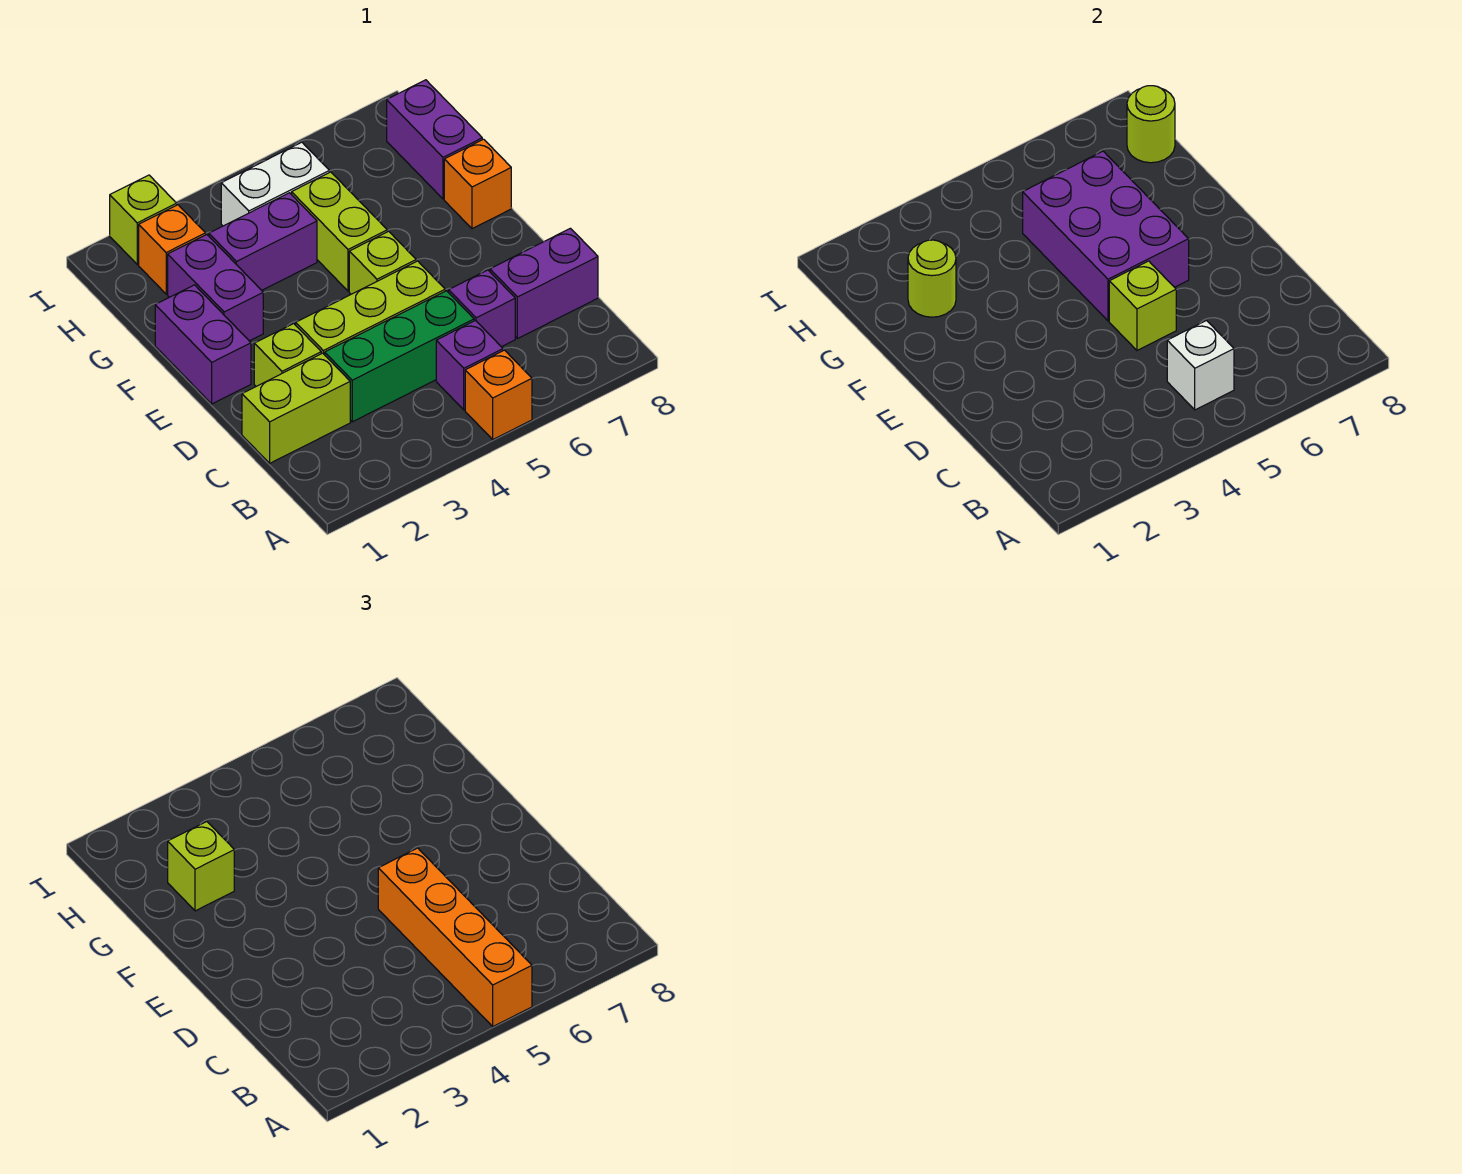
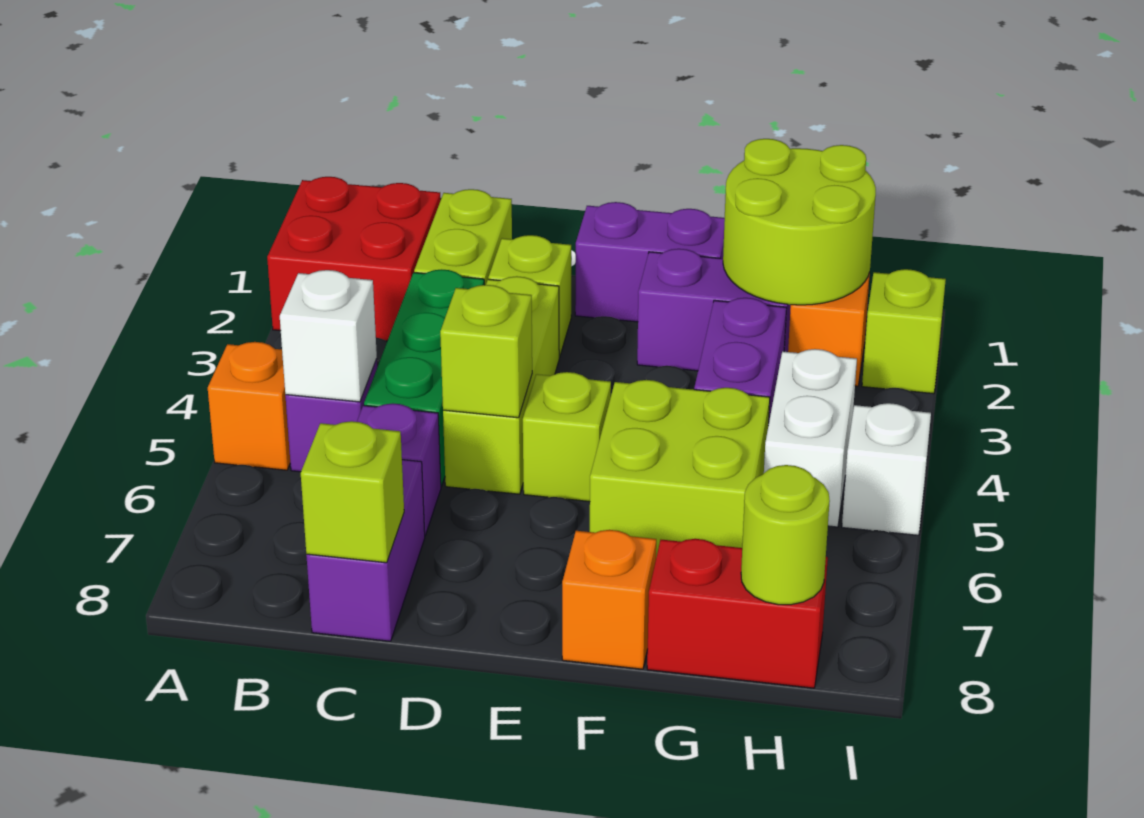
none -> red brick A1:B2 level 1
orange brick A5:D5 level 3 -> none
purple brick E5:G6 level 2 -> none
lime brick F5:G5 level 1 -> lime brick F5:G6 level 1
lime round brick G2 level 2 -> lime round brick G1:H2 level 2
lime brick G2 level 3 -> lime brick C8 level 2
purple brick G8:H8 level 1 -> red brick G8:H8 level 1
none -> white brick I5 level 1

